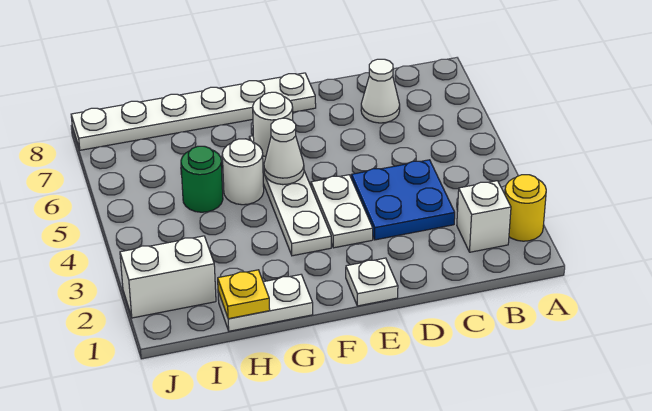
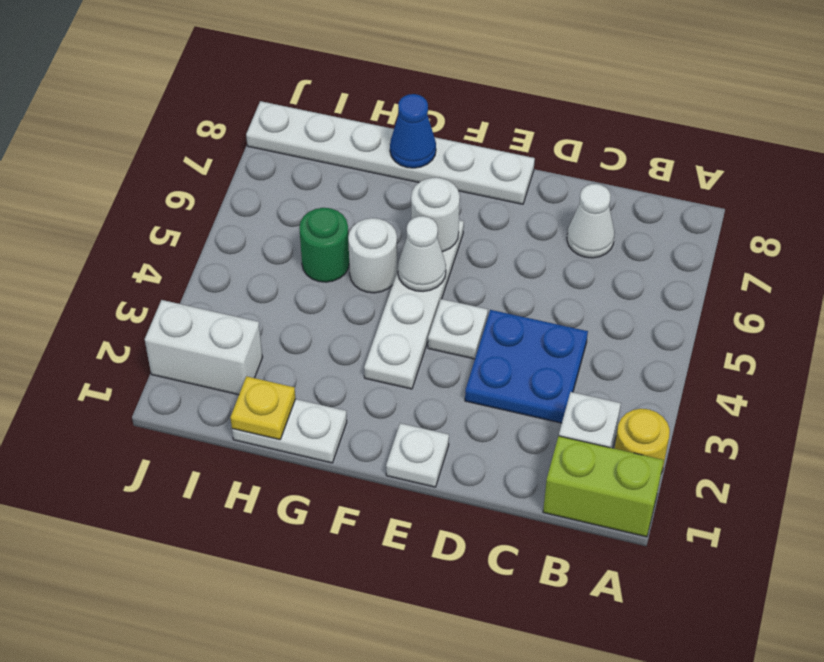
none -> lime brick A1:B1 level 1
white plate E3:E4 level 1 -> white plate E4 level 1
none -> blue cone G8 level 2

